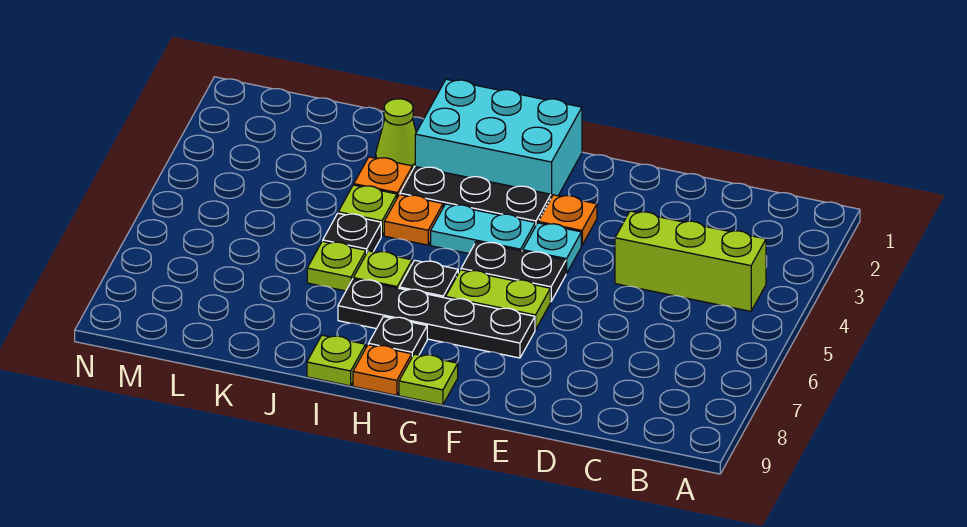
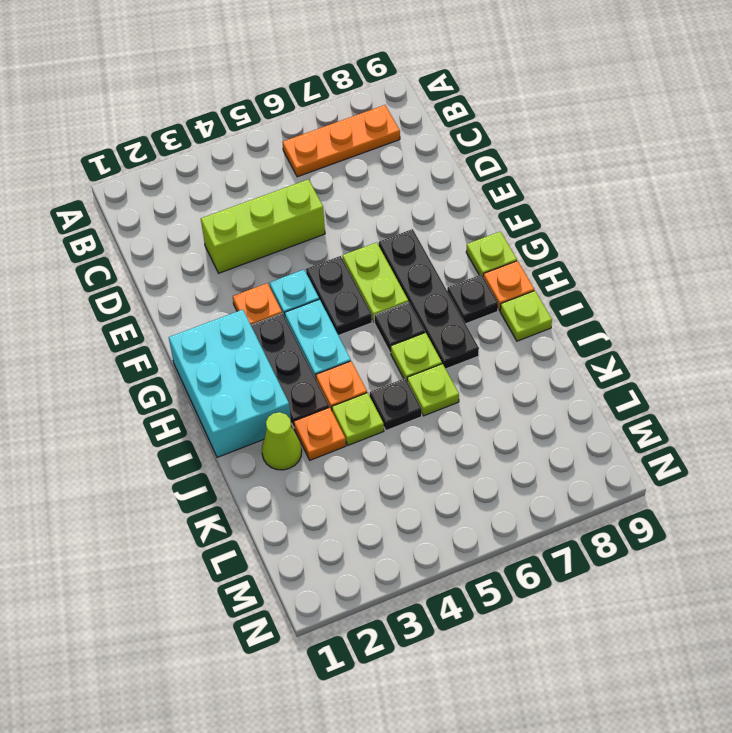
lime brick B4:D4 level 1 -> lime brick D3:D5 level 1
none -> orange plate B6:B8 level 1

